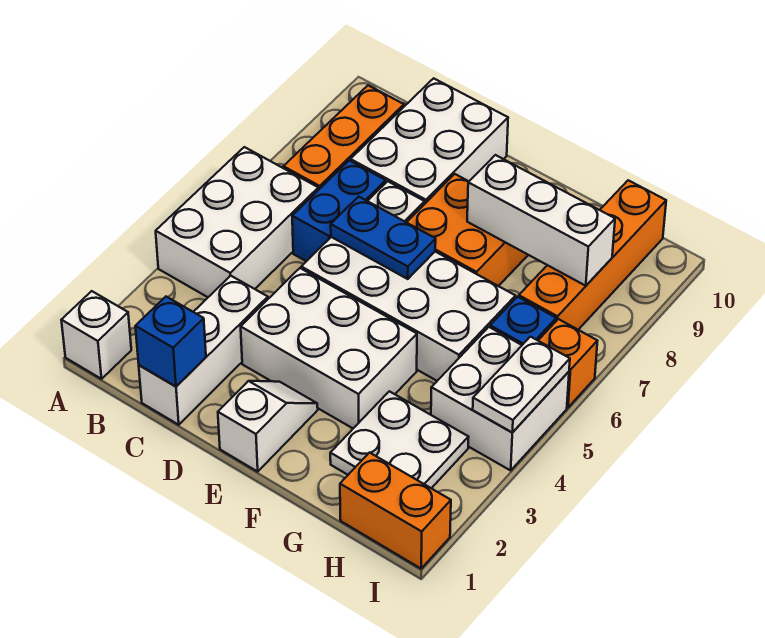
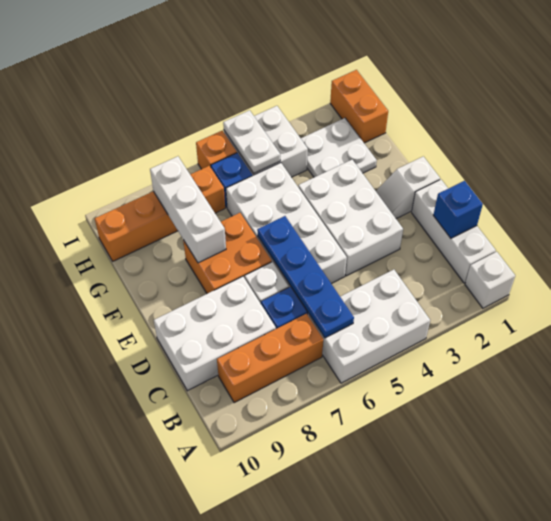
white brick C1:C3 level 1 -> white brick B1:D1 level 1
blue plate D6:E6 level 2 -> blue plate B6:E6 level 2
white plate I4:I5 level 2 -> white plate H5:I5 level 2

